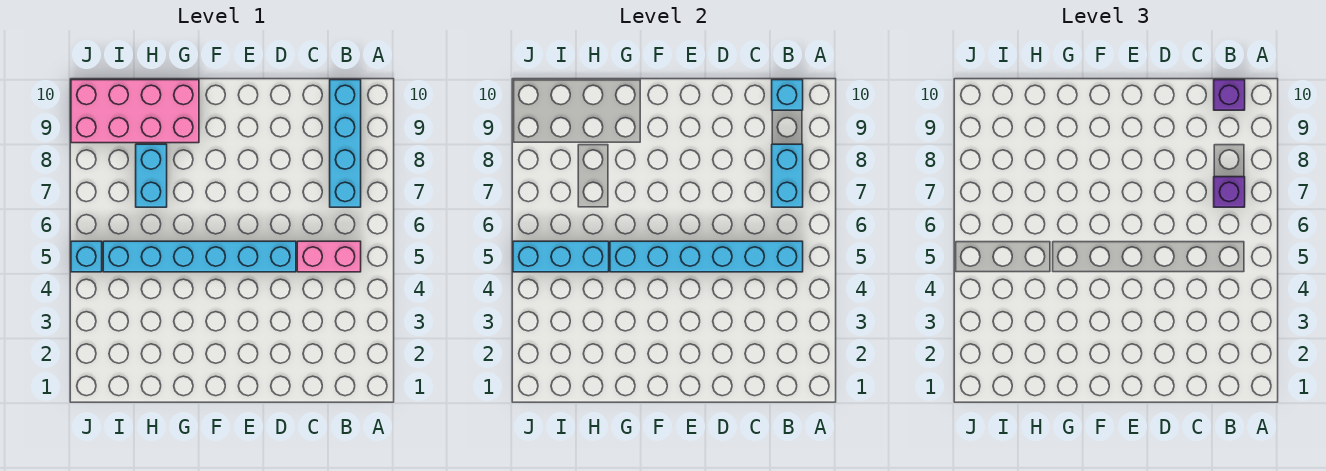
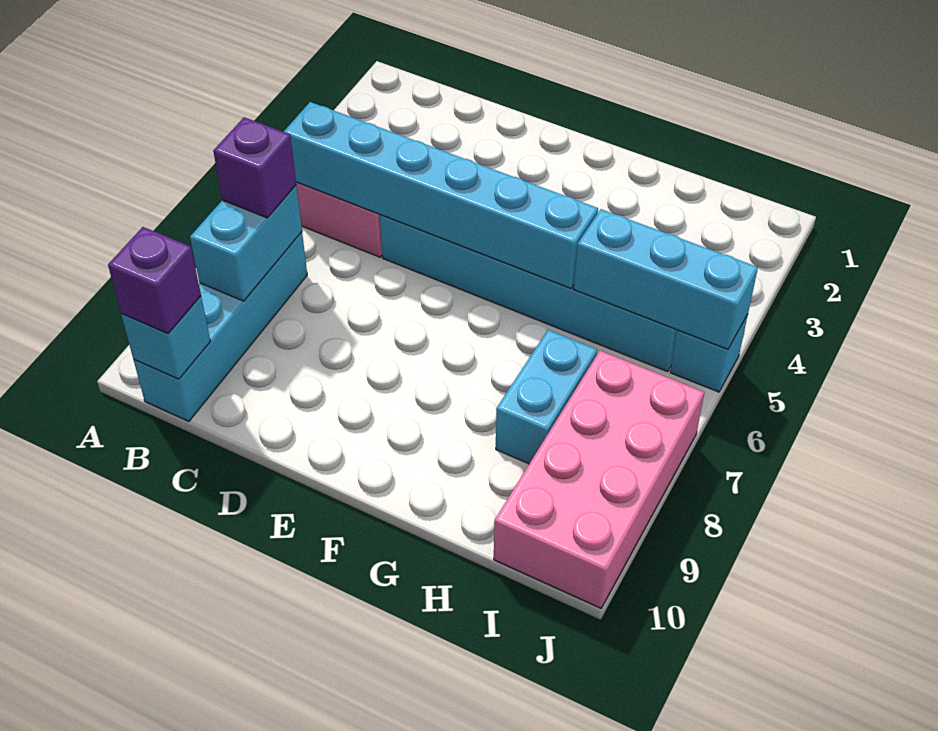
pink brick G9:J10 level 1 -> pink brick I7:J10 level 1

